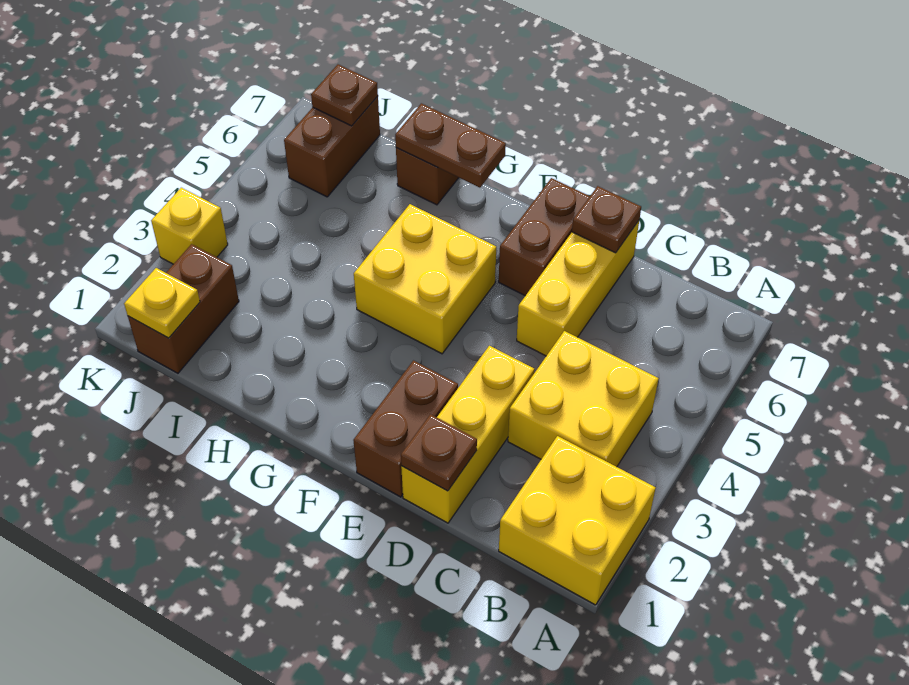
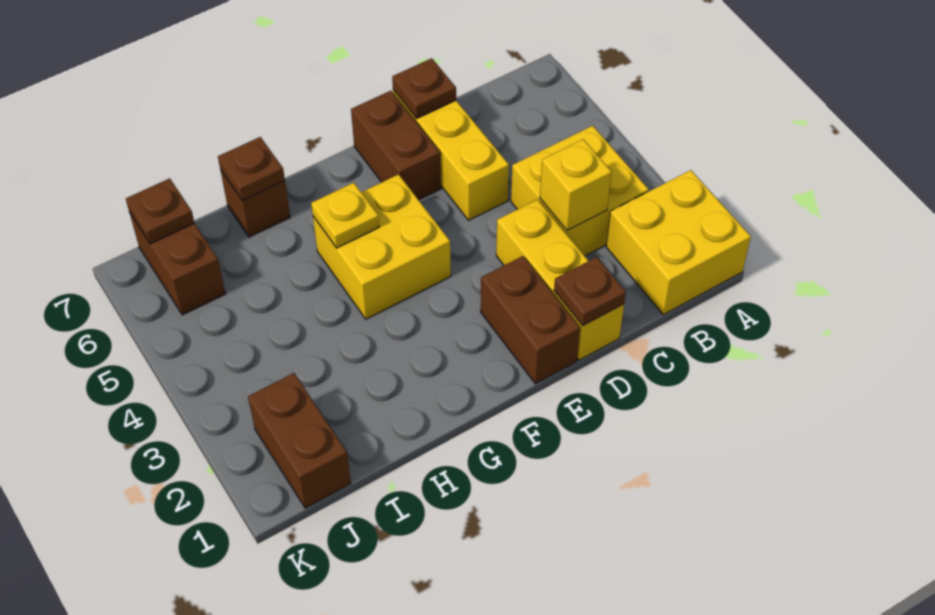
brown plate G7:H7 level 2 -> brown plate H7 level 2
yellow plate J1 level 2 -> yellow plate G5 level 2
yellow brick K3 level 1 -> yellow brick C3 level 2

